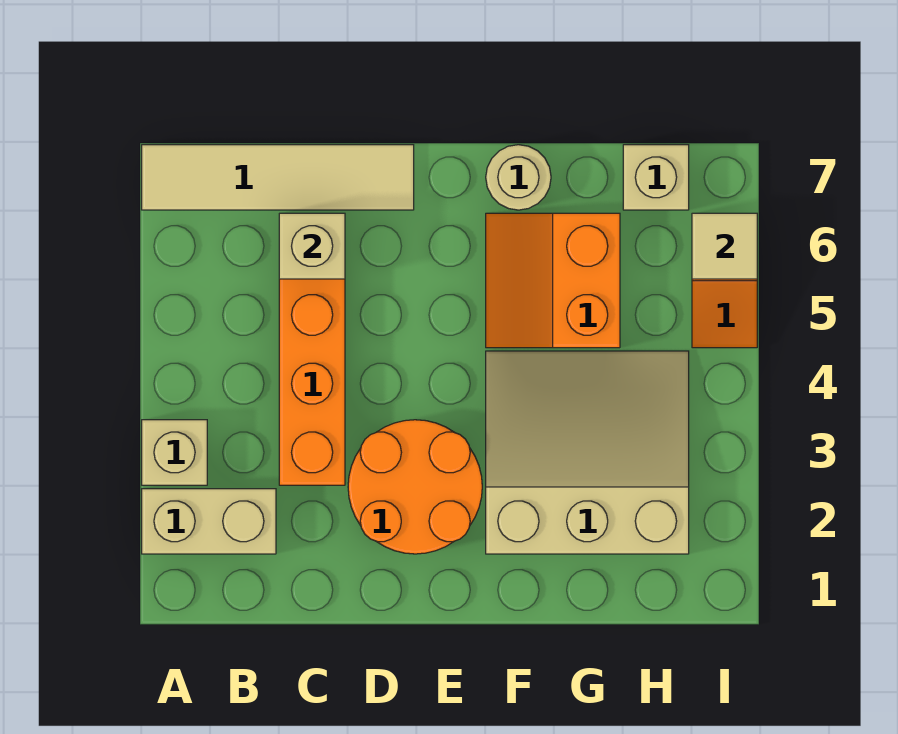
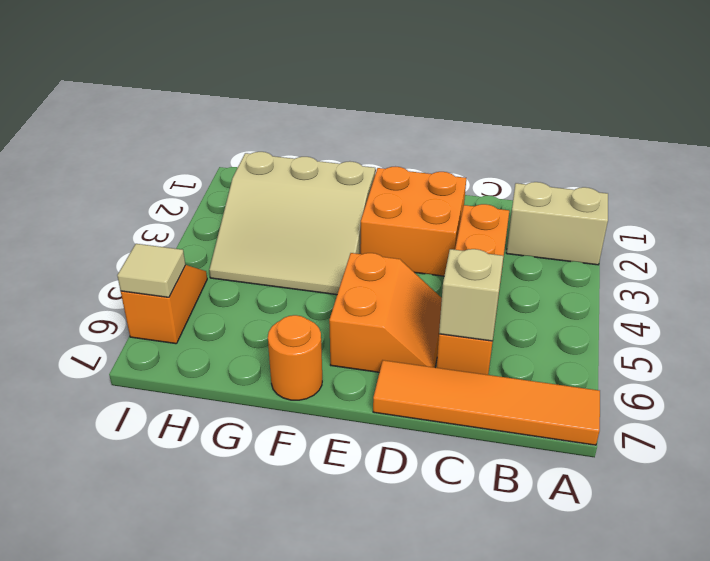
tan brick A3 level 1 -> none
tan tile A7:D7 level 1 -> orange tile A7:D7 level 1
orange round brick D2:E3 level 1 -> orange brick D2:E3 level 1
orange slope F5:G6 level 1 top G -> orange slope D5:E6 level 1 top E
tan round brick F7 level 1 -> orange round brick F7 level 1
tan brick H7 level 1 -> none

